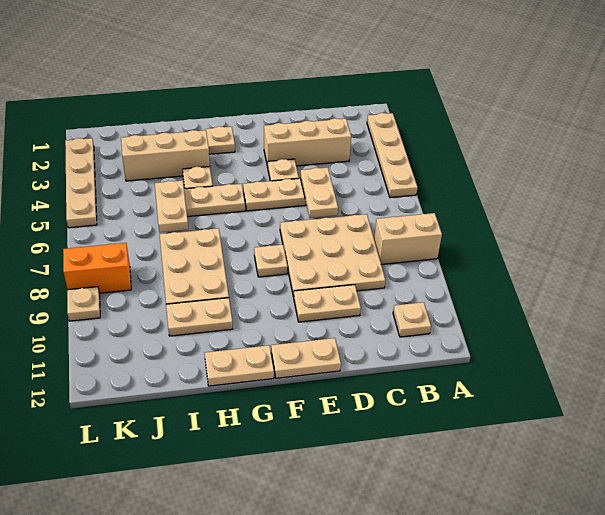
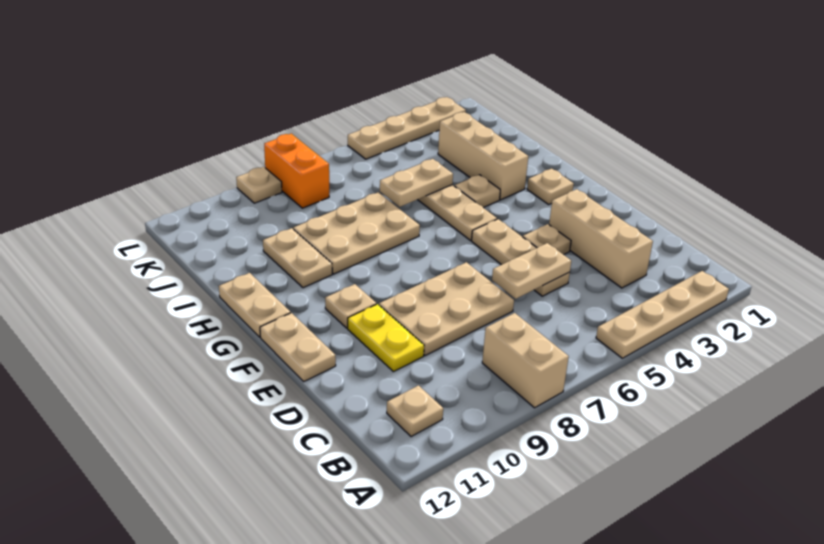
tan plate C7:E9 level 1 -> tan plate D7:E9 level 1
tan plate D10:E10 level 1 -> yellow plate D10:E10 level 1
tan plate F8 level 1 -> tan plate F10 level 1

